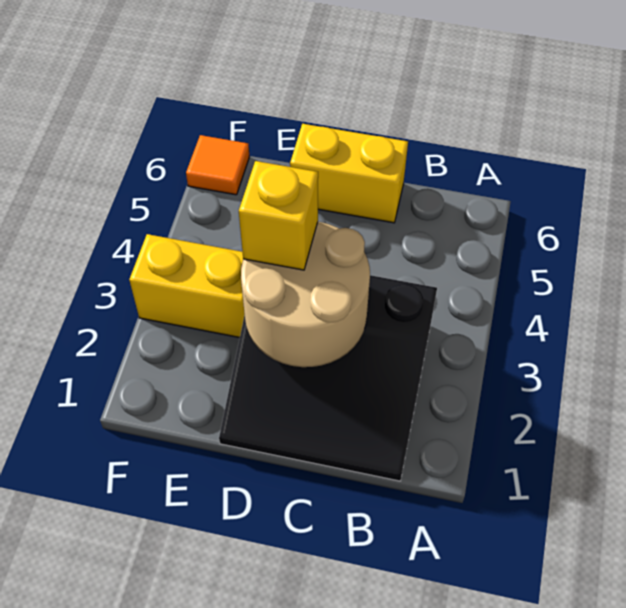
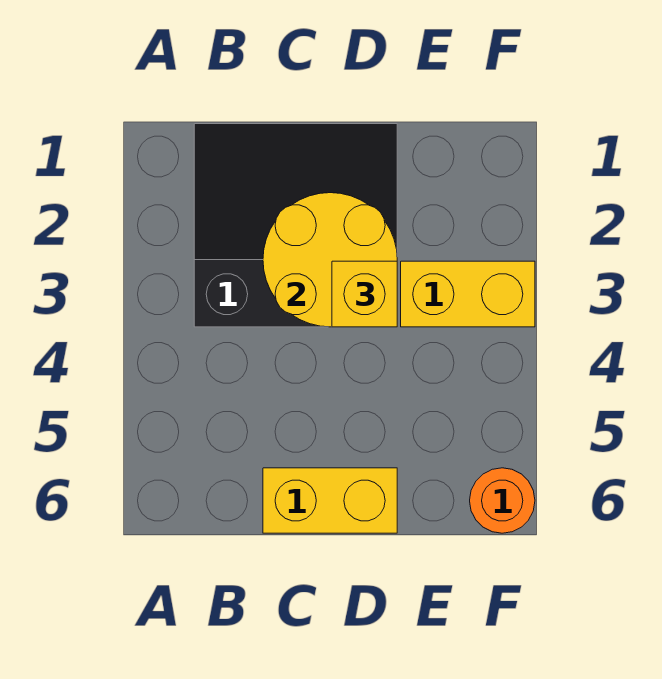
tan round brick C2:D3 level 2 -> yellow round brick C2:D3 level 2
orange tile F6 level 1 -> orange round brick F6 level 1

